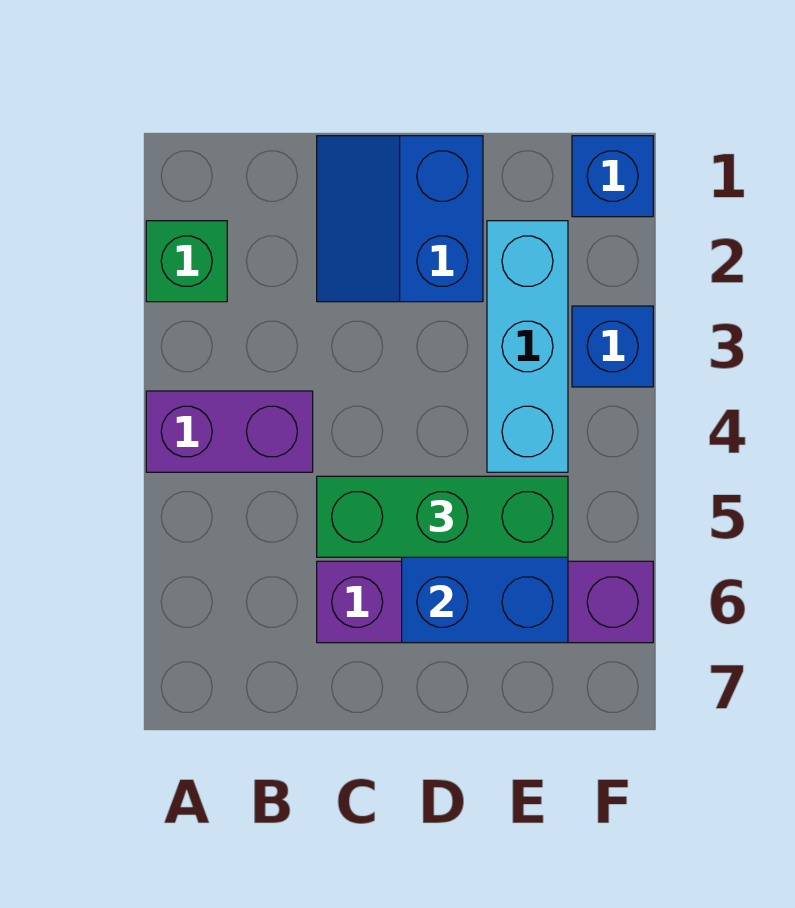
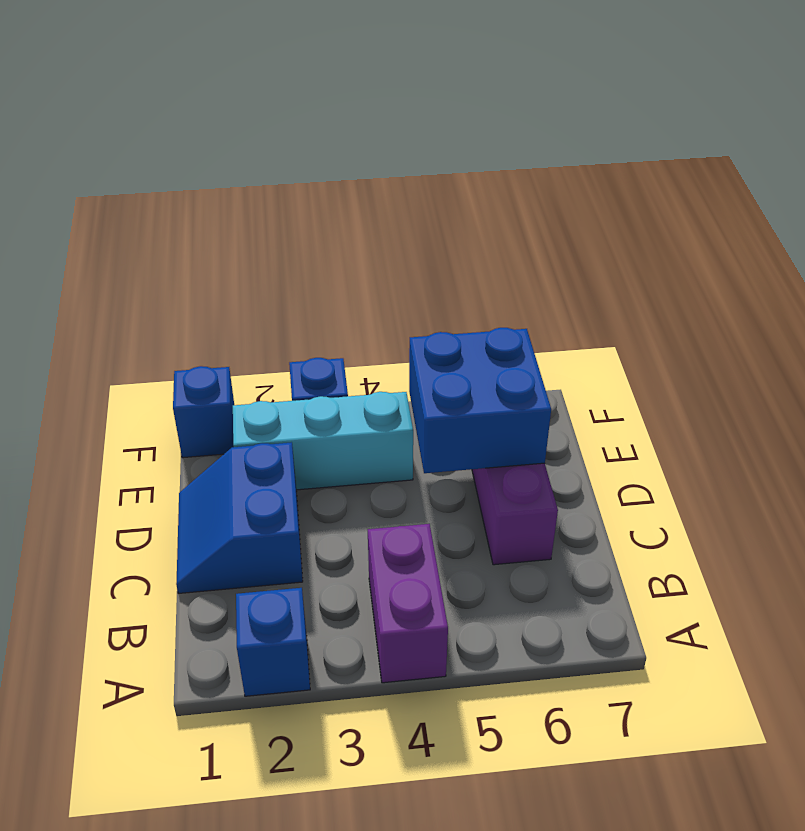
green brick A2 level 1 -> blue brick A2 level 1
blue slope C1:D2 level 1 top D -> blue slope C1:D2 level 1 top 2
green brick C5:E5 level 3 -> none

